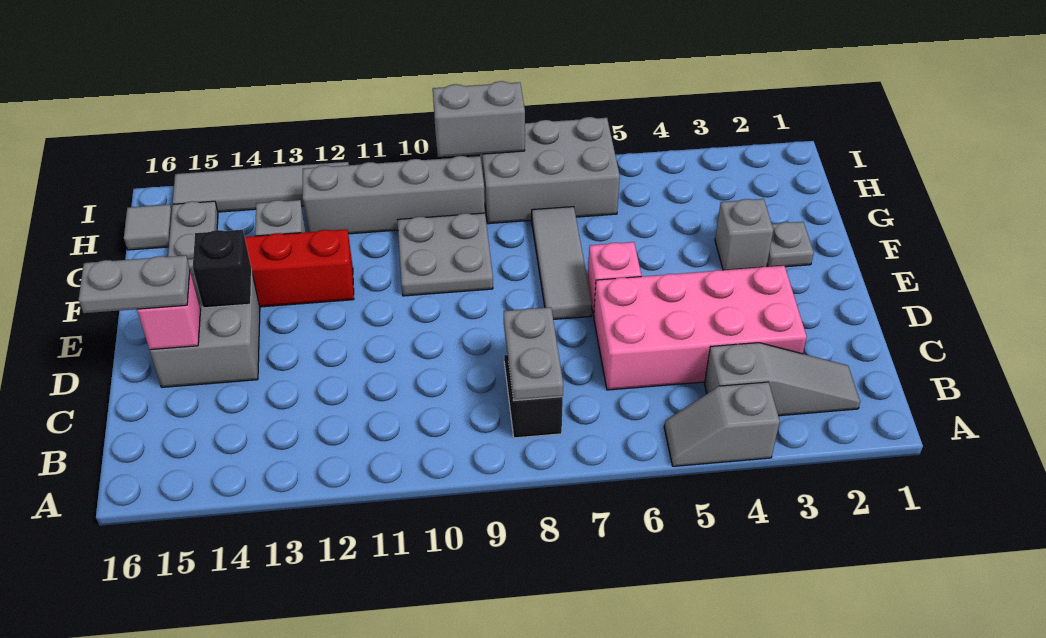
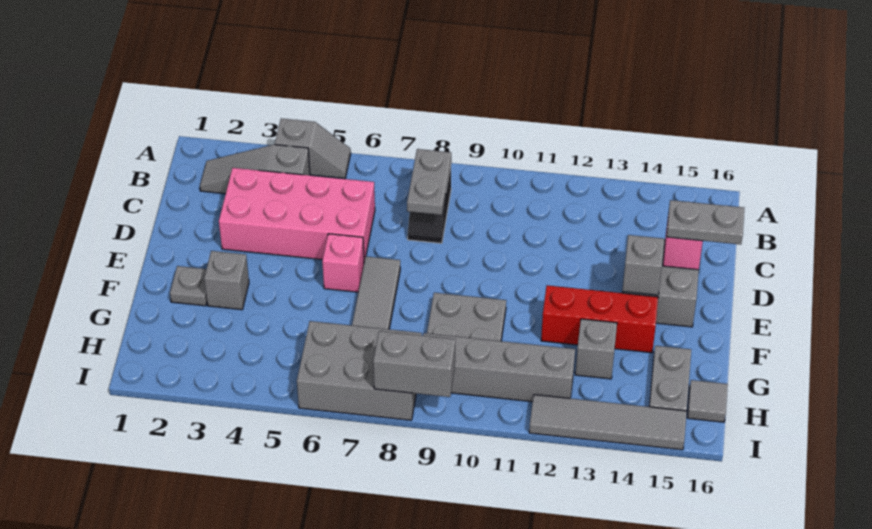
black brick E14 level 2 -> grey brick E14 level 2

